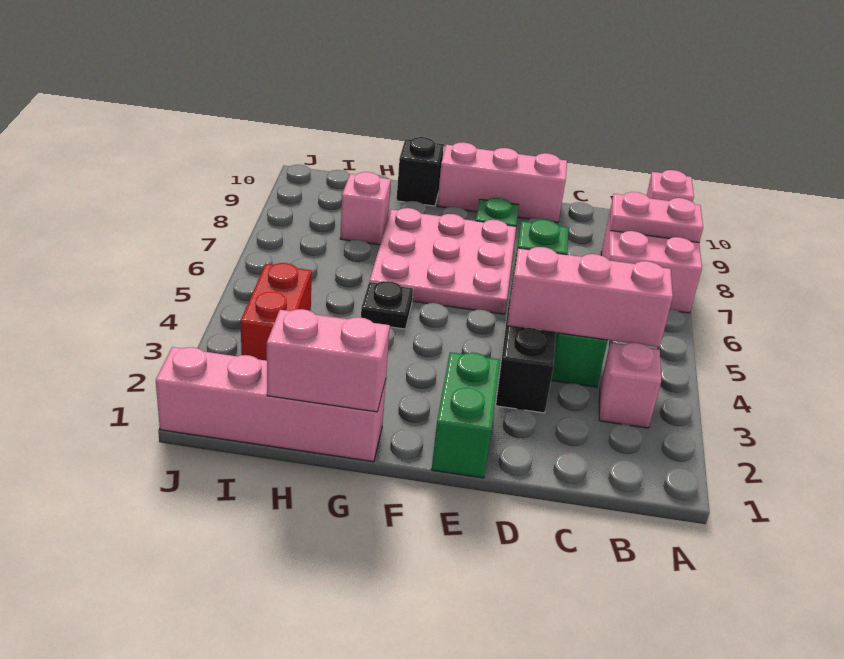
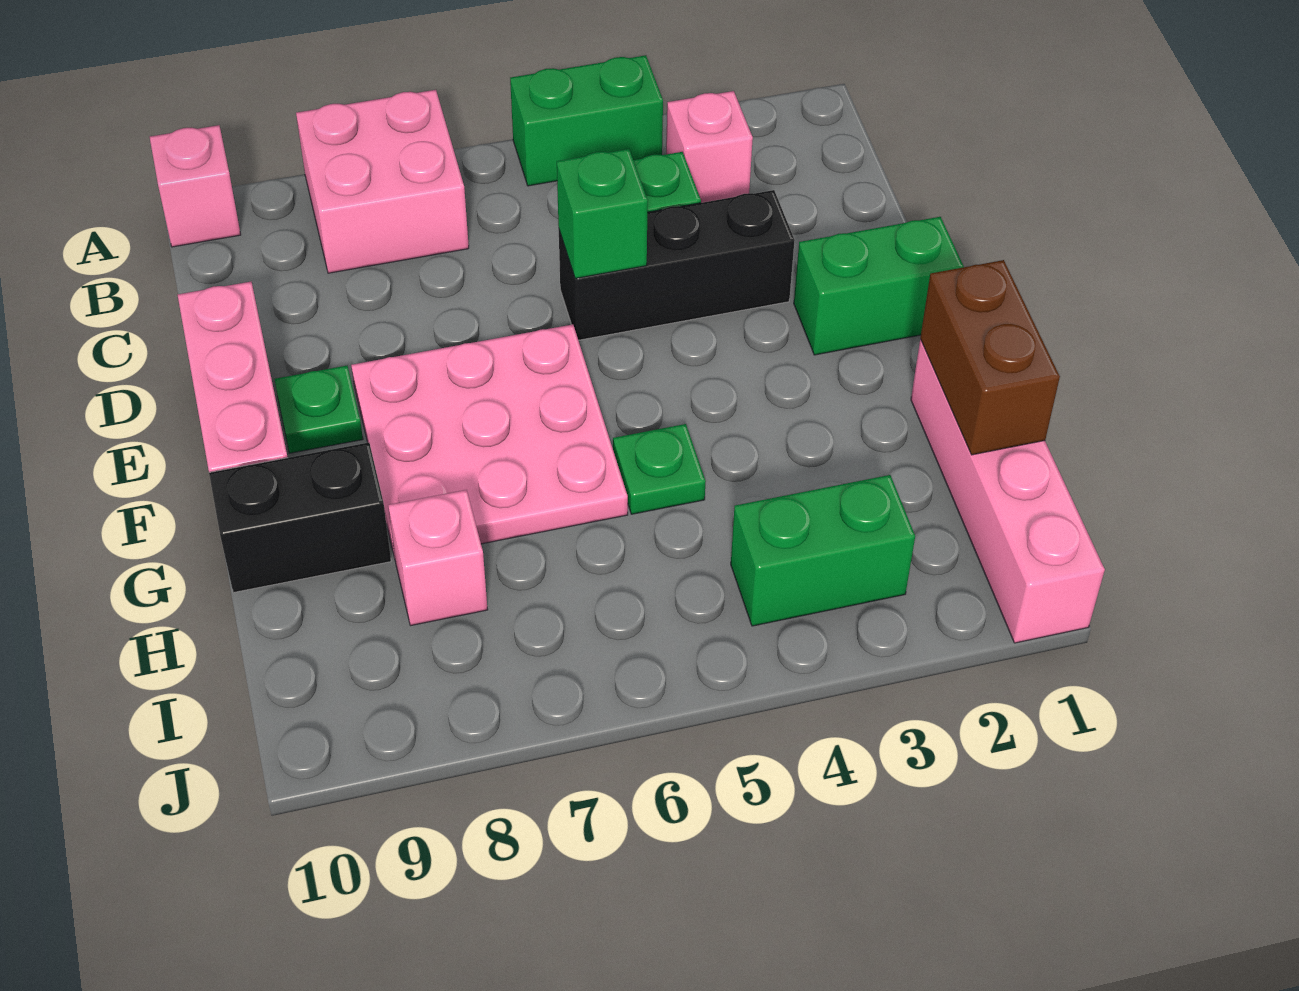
none -> green brick A4:A5 level 1
pink plate A8:B8 level 2 -> none
pink brick B4:D4 level 2 -> none
pink brick G1:H1 level 2 -> brown brick G1:H1 level 2
black plate G5 level 1 -> green plate G5 level 1
black brick G10 level 1 -> black brick G9:G10 level 1
red brick I3:I4 level 1 -> green brick I3:I4 level 1

